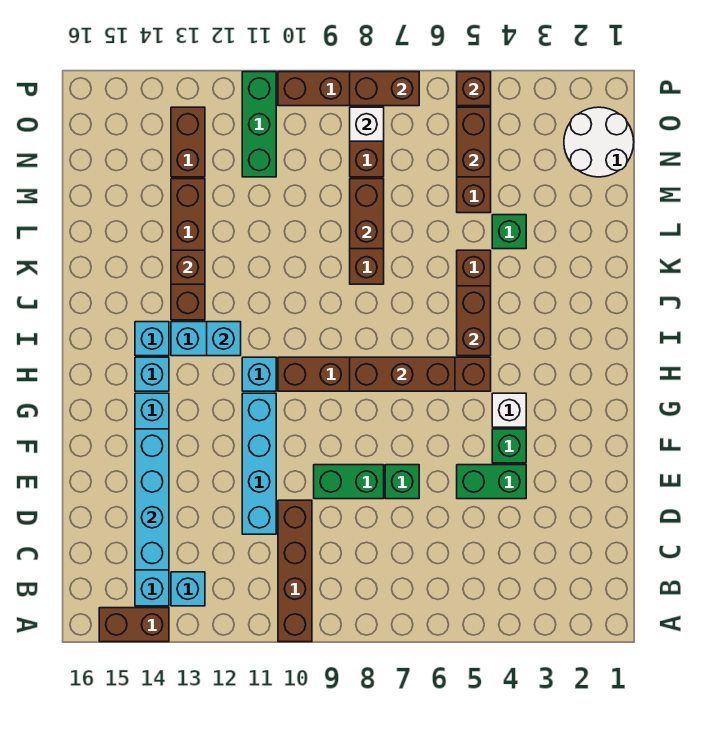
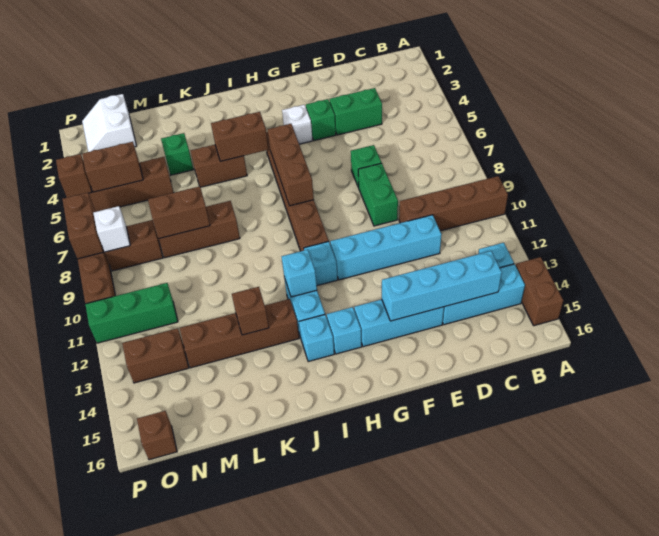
green brick E4:E5 level 1 -> green brick D4:E4 level 1
white round brick N1:O2 level 1 -> white slope N1:O2 level 1 top N
none -> brown brick O16 level 1

